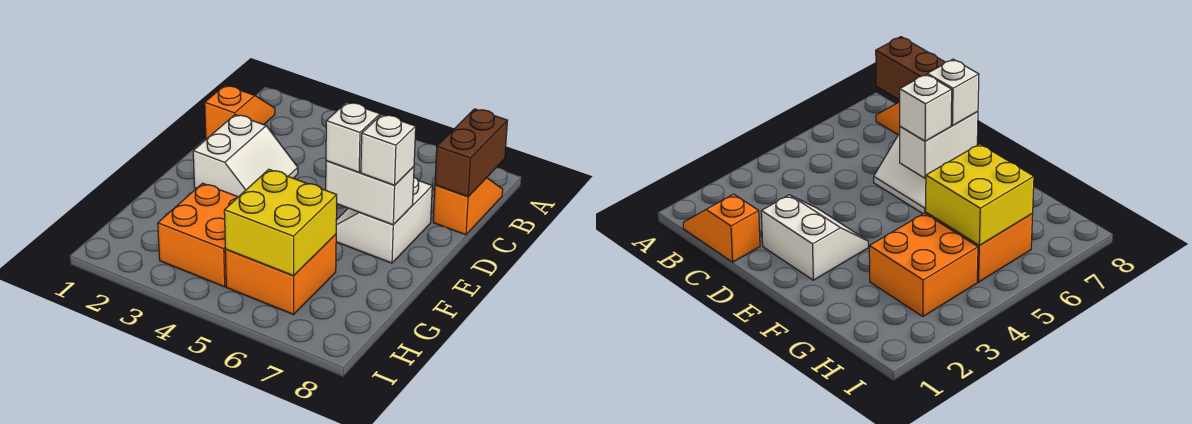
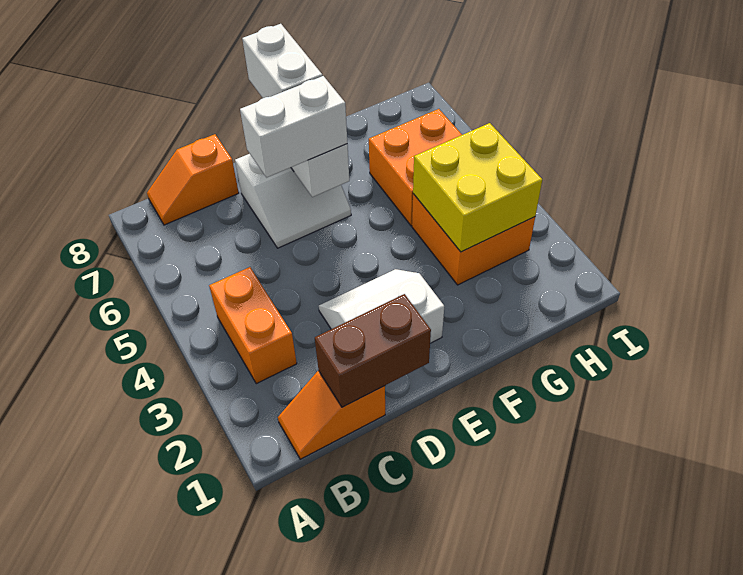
none -> orange brick B3:B4 level 1
brown brick B8:C8 level 2 -> brown brick C1:D1 level 2
white brick E6 level 3 -> white brick D6:E6 level 3
white brick E7 level 3 -> white brick E7:E8 level 3
yellow brick G5:H6 level 2 -> yellow brick G3:H4 level 2

